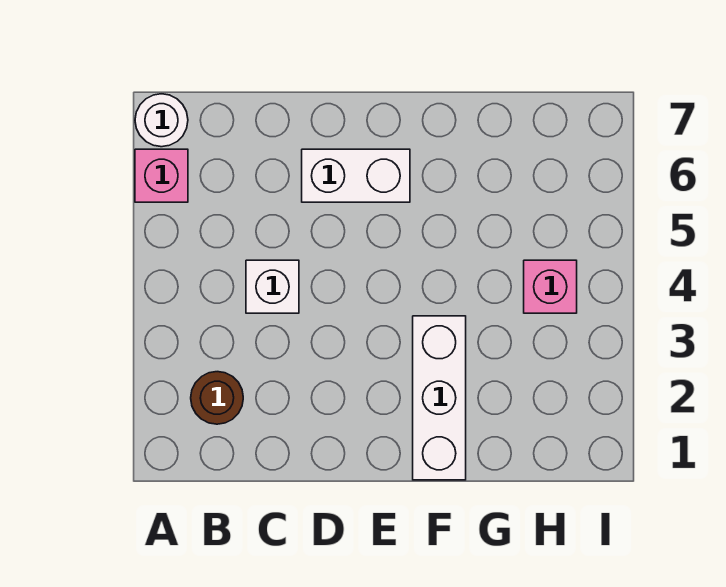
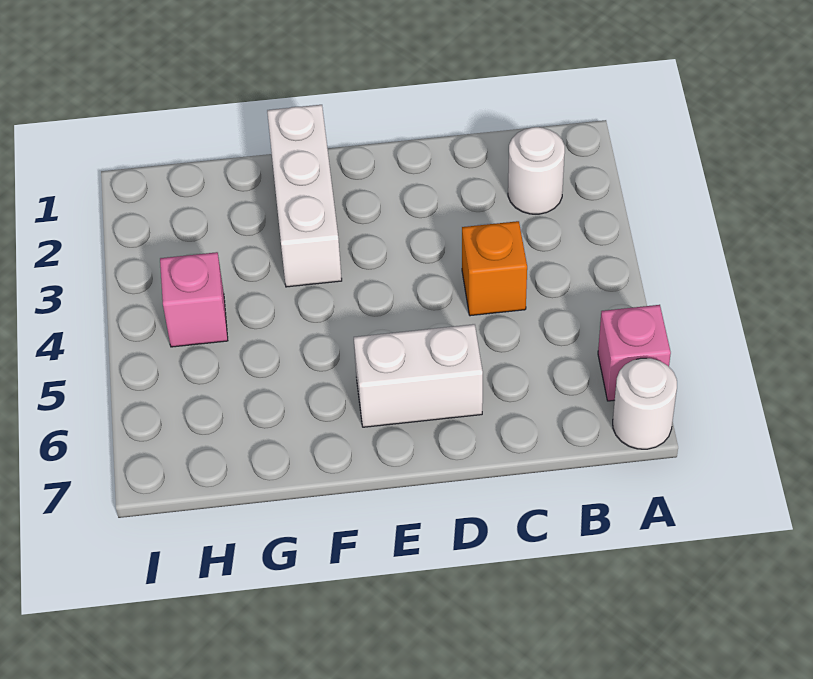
brown round brick B2 level 1 -> white round brick B2 level 1
white brick C4 level 1 -> orange brick C4 level 1

